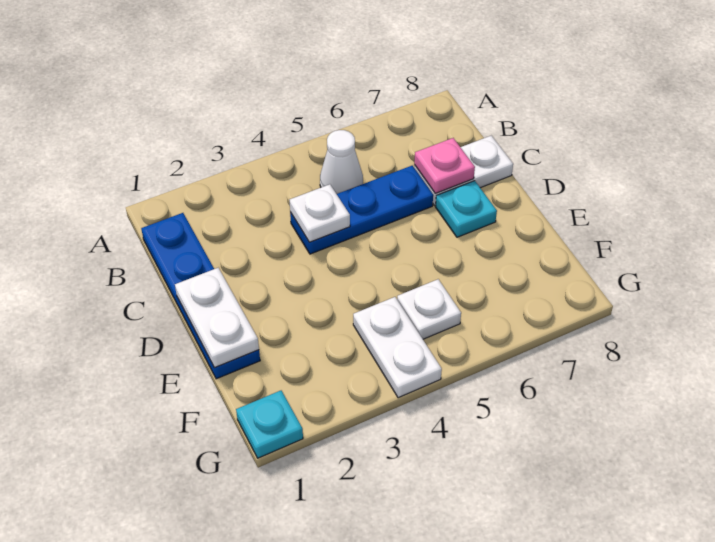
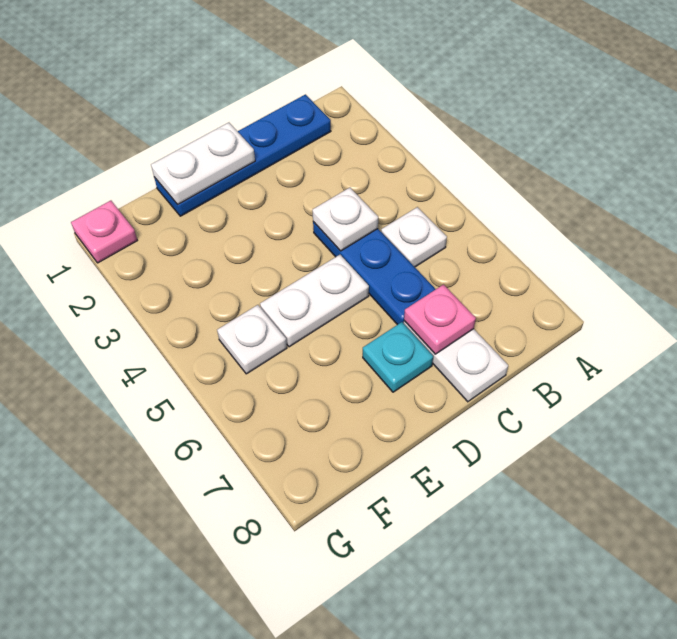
white cone B5 level 1 -> white plate B5 level 1
white plate F4:G4 level 1 -> white plate D5:E5 level 1
cyan plate G1 level 1 -> pink plate G1 level 1

